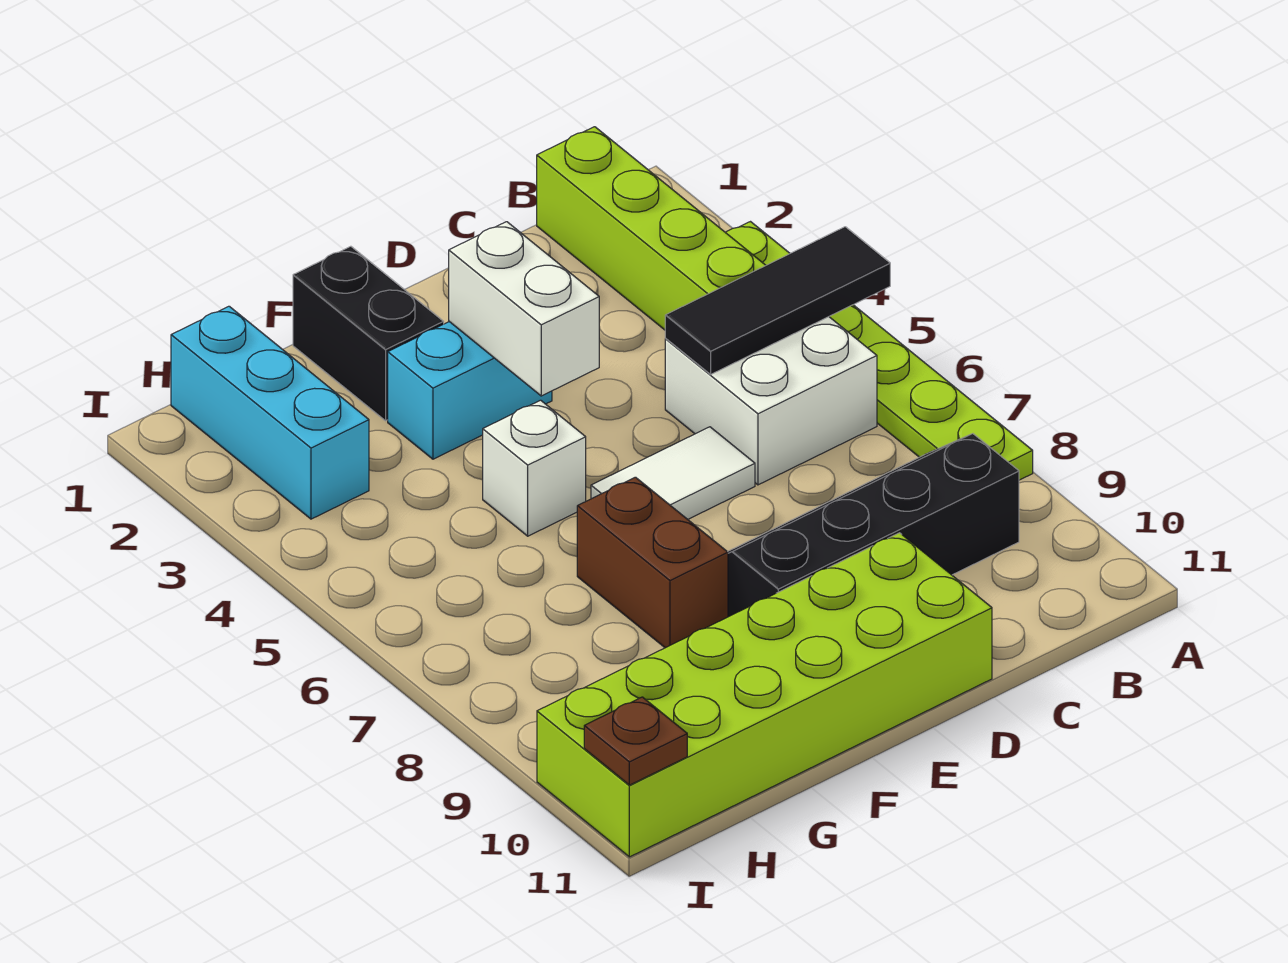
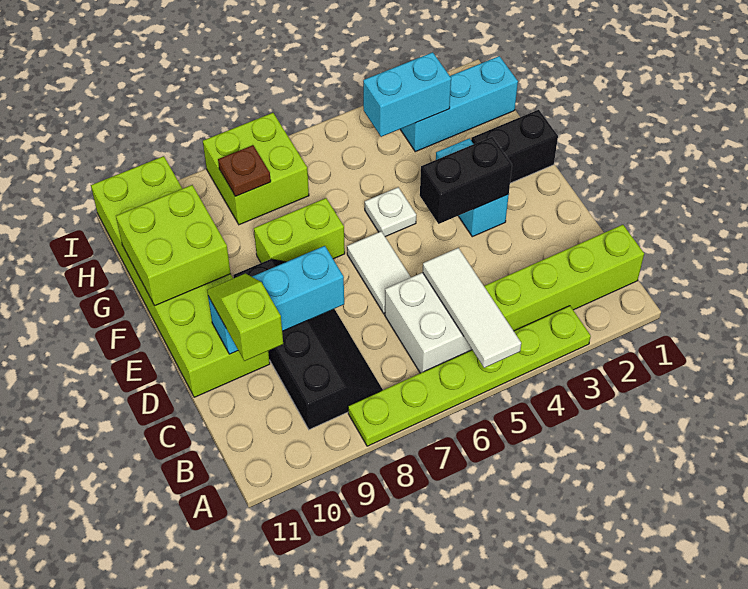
black tile A5:C5 level 2 -> white tile A5:C5 level 2
none -> lime slope C10:D10 level 3 top C
none -> cyan brick D8:D10 level 2
white brick E3:E4 level 2 -> black brick E3:E4 level 2
white brick F5 level 1 -> white plate F5 level 1
brown brick F7:F8 level 1 -> lime brick F7:F8 level 1
none -> lime brick F10:G11 level 2
none -> cyan brick H3:H4 level 2
none -> lime brick H7:I8 level 1
brown plate I11 level 2 -> brown plate H8 level 2

